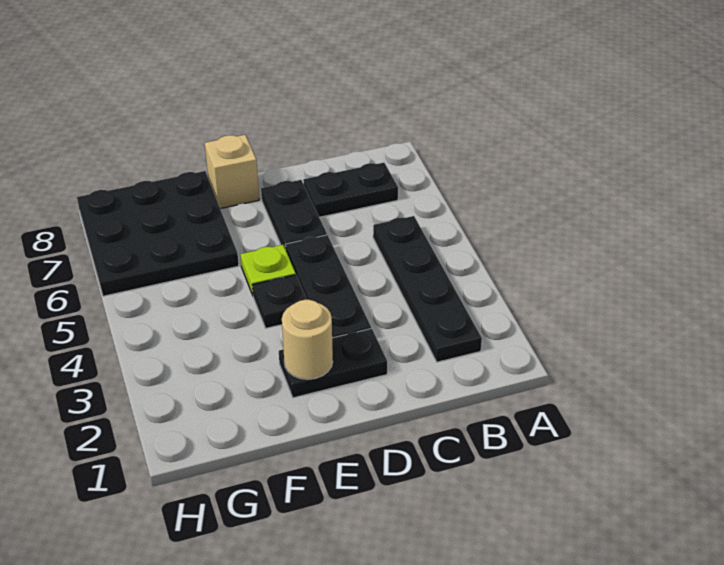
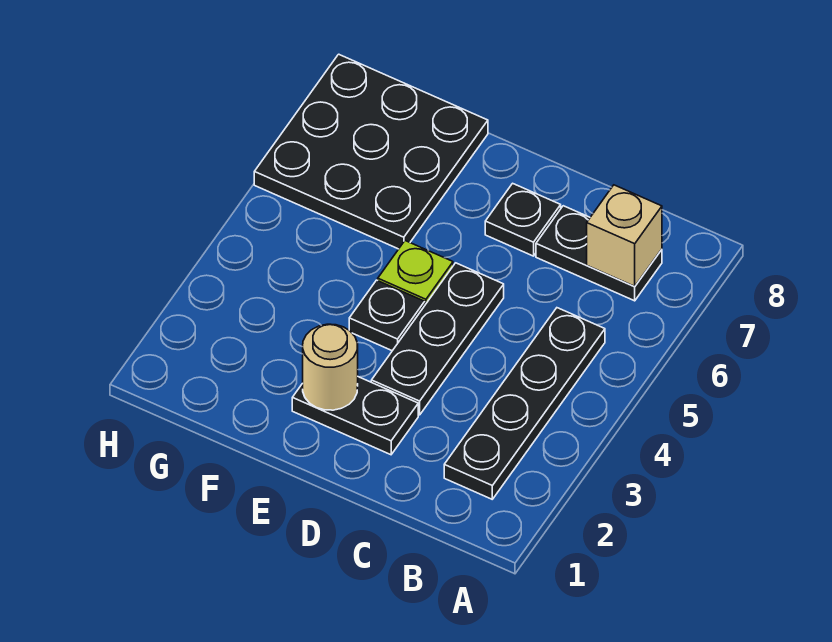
black plate D6:D7 level 1 -> black plate D7 level 1
tan brick E8 level 1 -> tan brick B7 level 2

